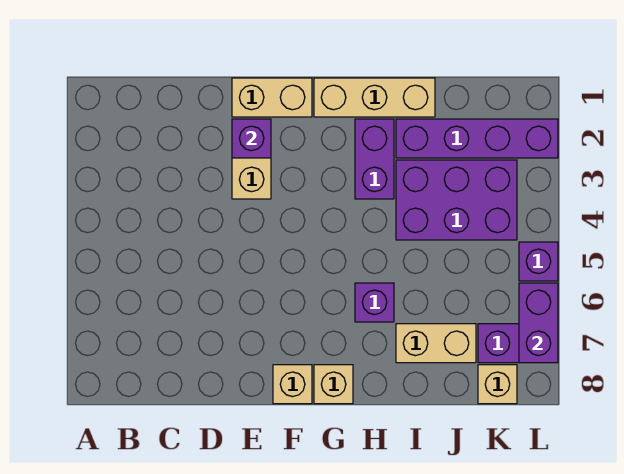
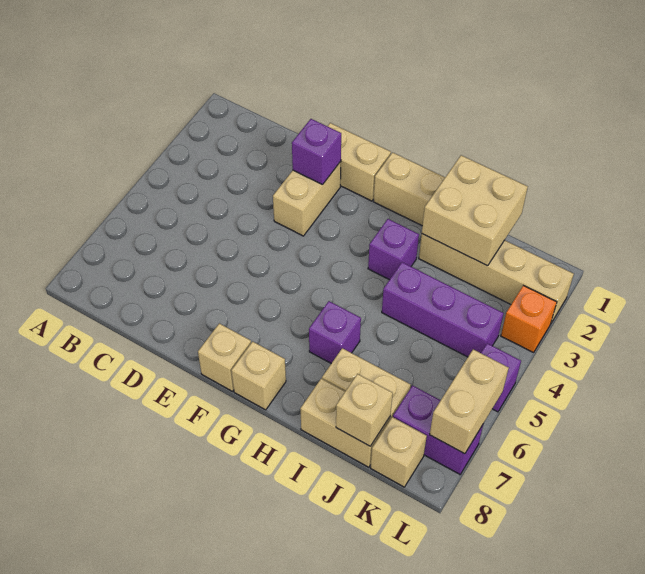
purple brick H2:H3 level 1 -> purple brick H3 level 1
none -> tan brick I1:J2 level 2
purple brick I2:L2 level 1 -> tan brick I2:L2 level 1
purple brick I3:K4 level 1 -> purple brick I4:K4 level 1
none -> tan brick I8:J8 level 1
none -> tan brick J8 level 2
none -> orange brick L3 level 1
purple brick L6:L7 level 2 -> tan brick L6:L7 level 2

